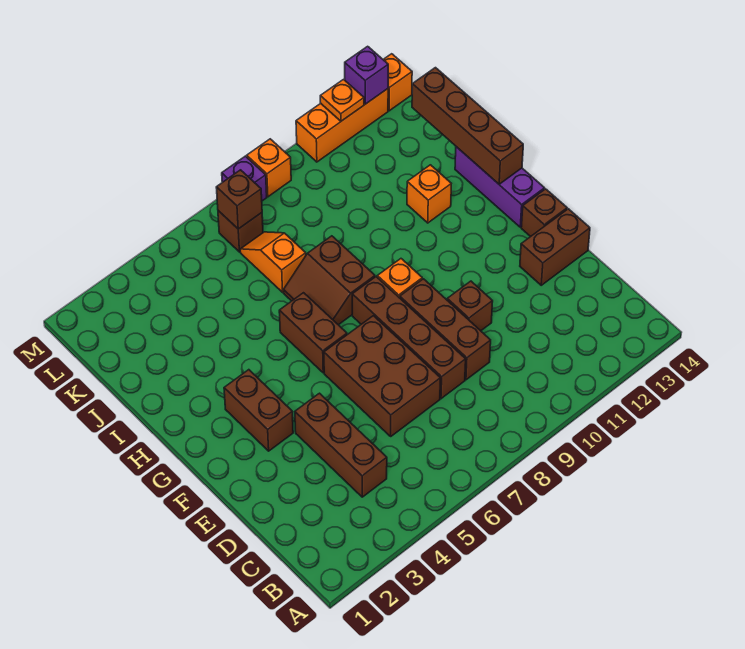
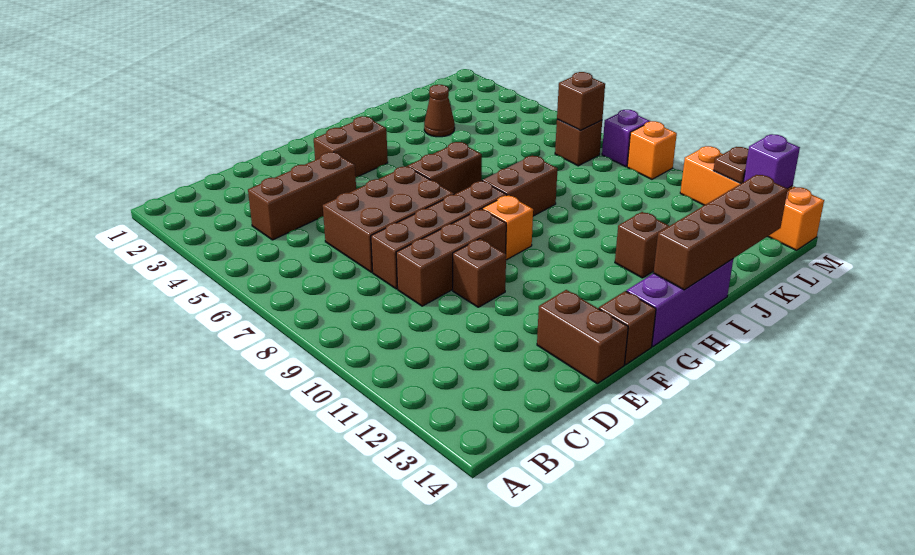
orange brick I12 level 1 -> brown brick I12 level 1
none -> brown cone J3 level 1
orange slope J7:K7 level 1 top J -> none
orange plate M12 level 2 -> brown plate M12 level 2

